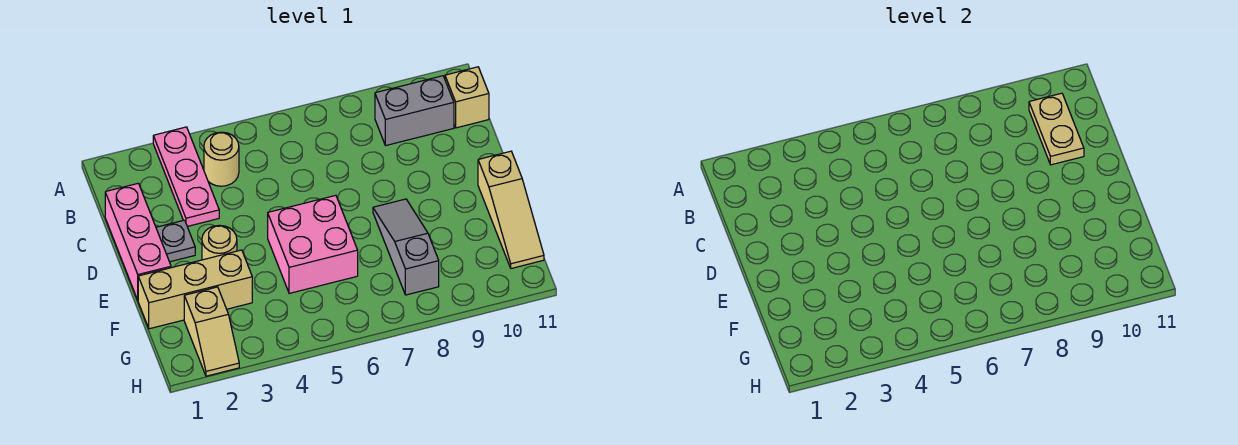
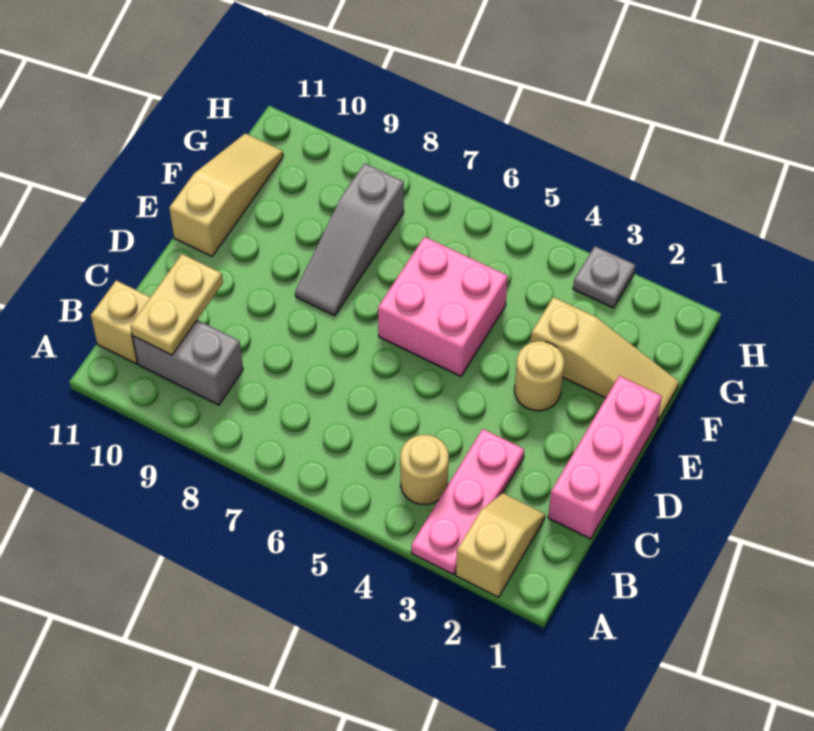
grey plate D2 level 1 -> grey plate H3 level 1
tan brick F1:F3 level 1 -> tan slope F1:F3 level 1 top 3
tan slope G2:H2 level 1 top G -> tan slope A2:B2 level 1 top A

